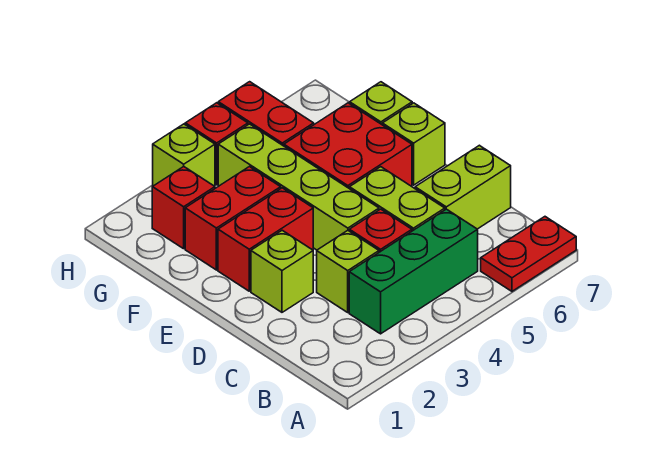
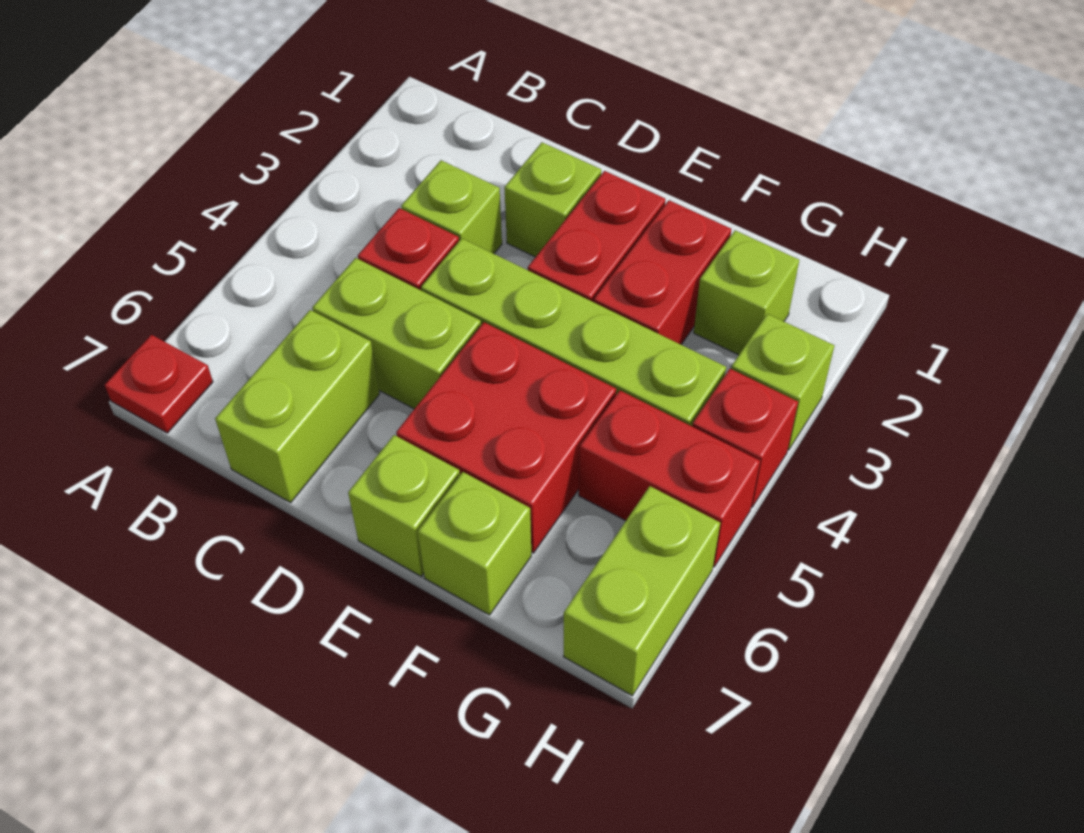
red plate A6:A7 level 1 -> red plate A7 level 1
green brick B3:B5 level 1 -> none
red brick G2 level 1 -> lime brick G2 level 1
none -> lime brick H6:H7 level 1

